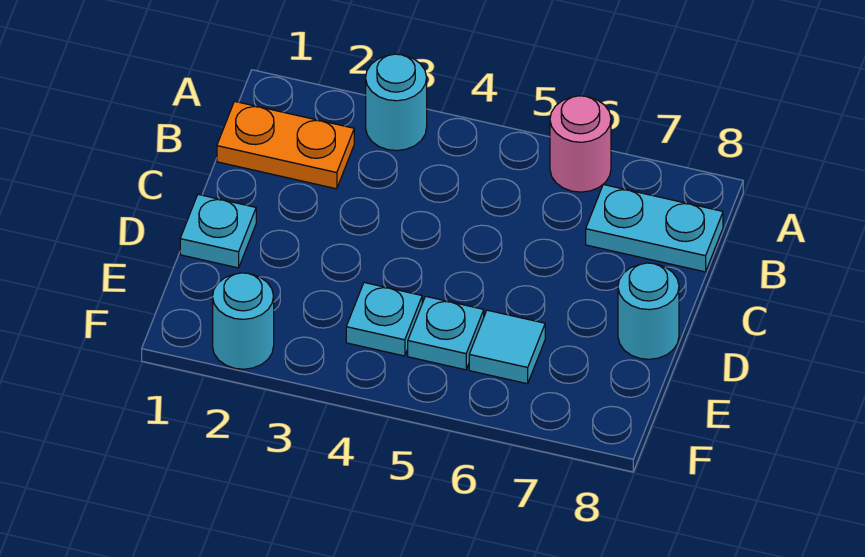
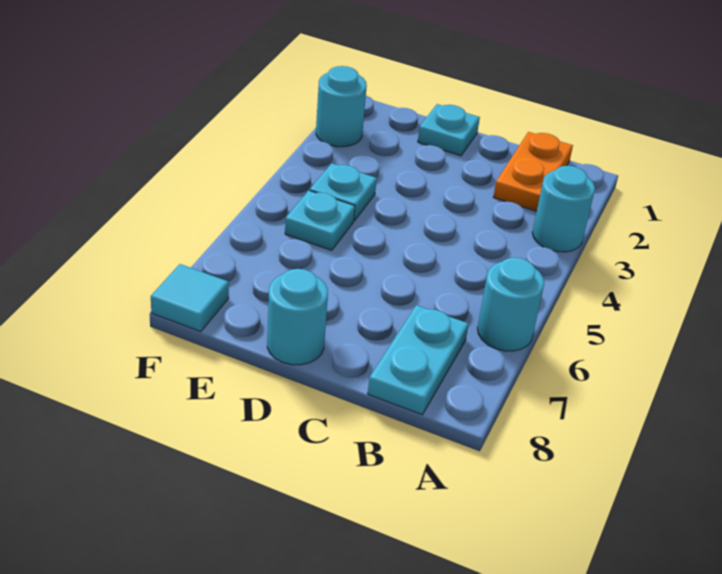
pink round brick A6 level 1 -> cyan round brick A6 level 1
cyan tile E6 level 1 -> cyan tile F8 level 1

